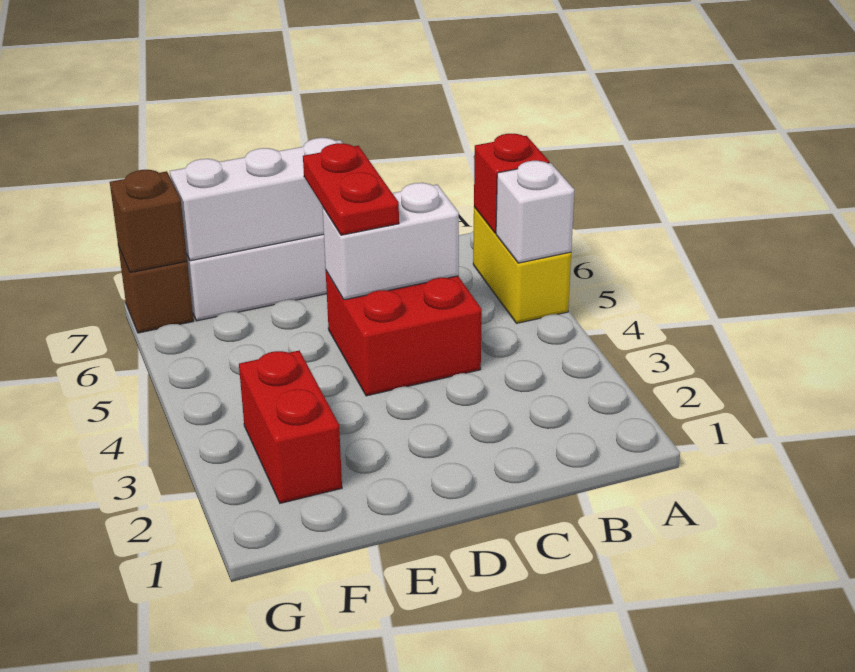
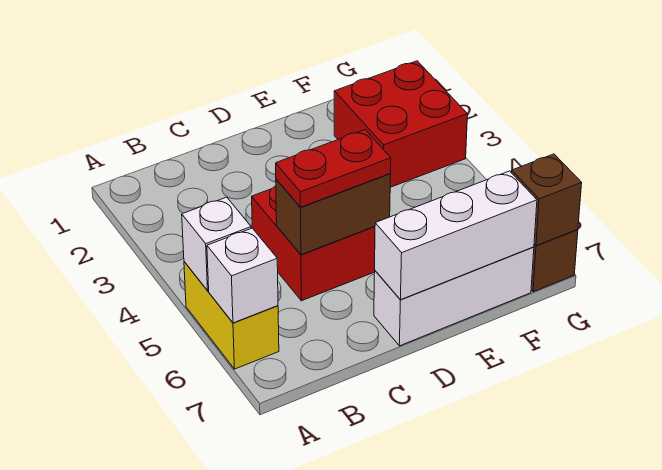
red brick A6 level 2 -> white brick A6 level 2
white brick C5:D5 level 2 -> brown brick C5:D5 level 2
red plate D5:D6 level 3 -> red plate C5:D5 level 3
red brick F2:F3 level 1 -> red brick F2:G3 level 1

